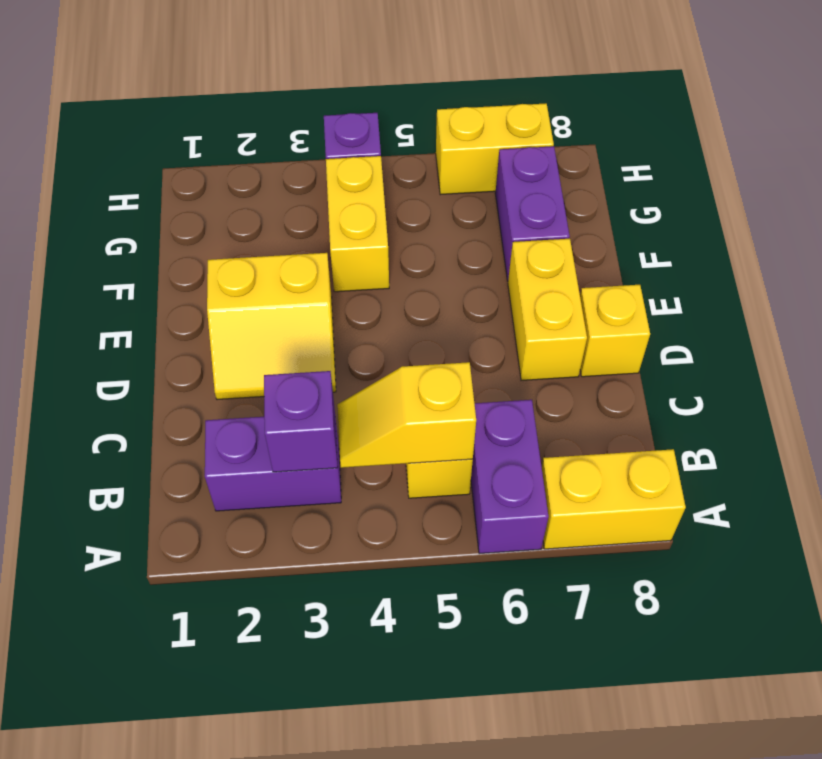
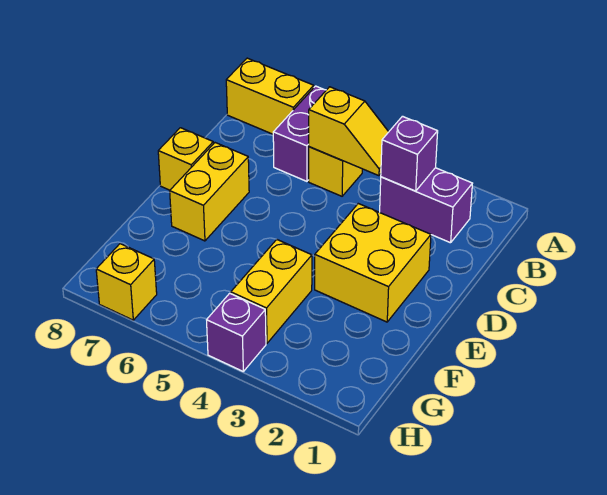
yellow slope D2:E3 level 1 top E -> yellow brick D2:E3 level 1
purple brick F7:G7 level 1 -> none
yellow brick H6:H7 level 1 -> yellow brick H7 level 1

